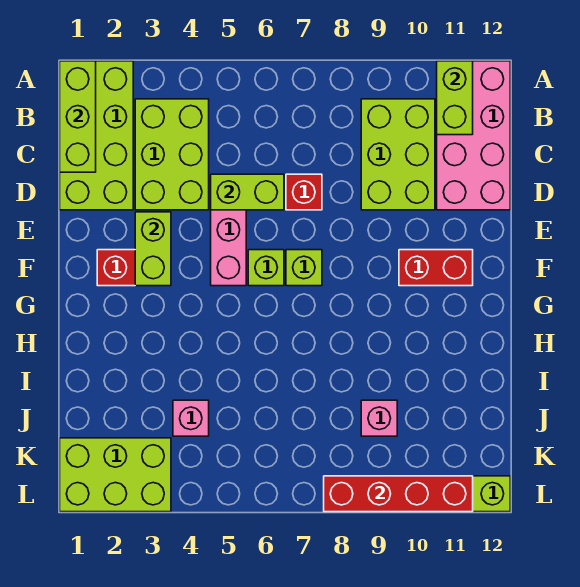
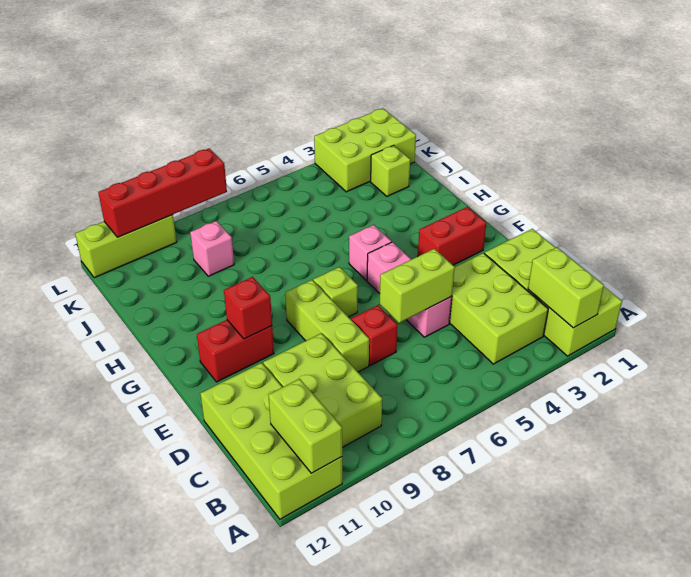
lime brick A1:C1 level 2 -> lime brick D8:F8 level 1
pink brick A11:D12 level 1 -> lime brick A11:D12 level 1
lime brick E3:F3 level 2 -> lime brick A2:B2 level 2
lime brick F6 level 1 -> lime brick J2 level 1
none -> red brick F10 level 2
pink brick J4 level 1 -> pink brick G5 level 1

